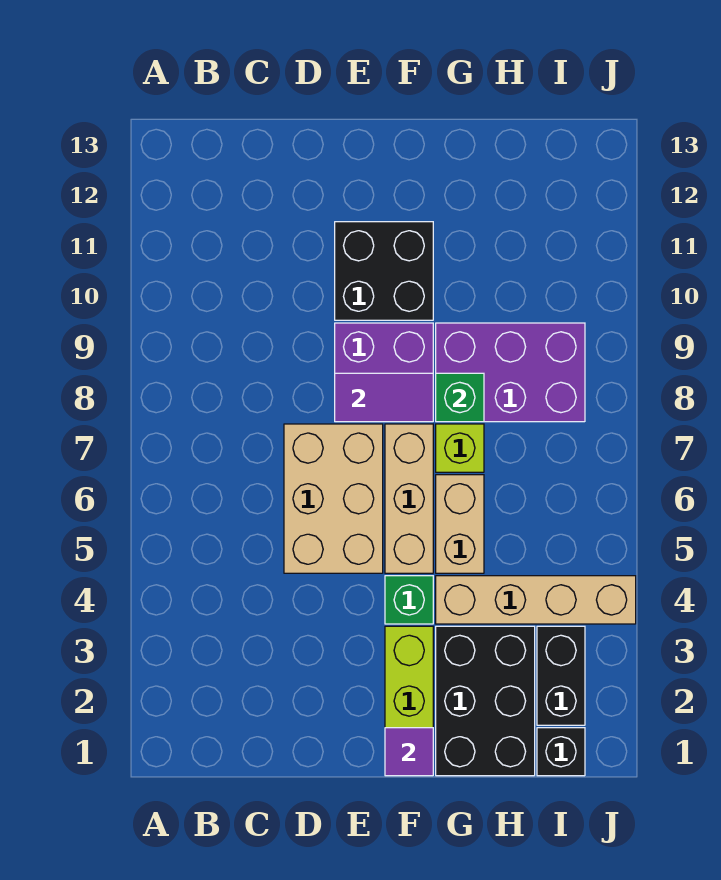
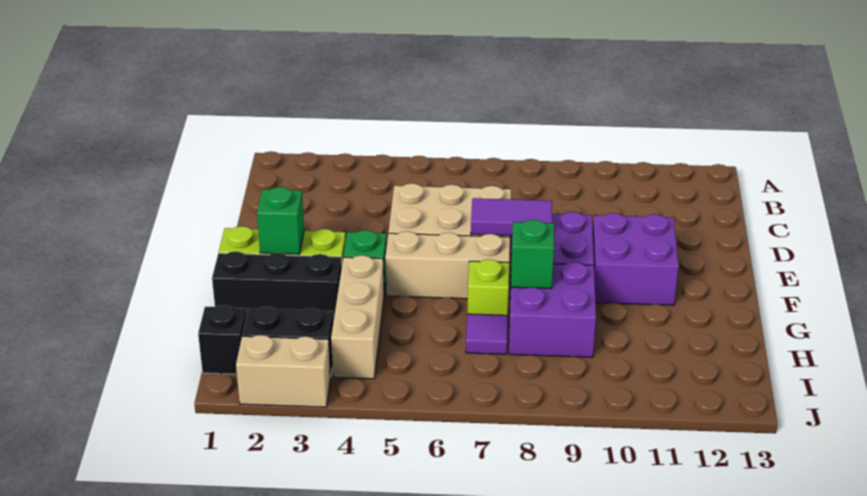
purple tile E8:F8 level 2 -> purple tile E7:E8 level 2
black brick E10:F11 level 1 -> purple brick E10:F11 level 1
purple tile F1 level 2 -> purple tile H7 level 1
none -> green brick F2 level 2
black brick G1:H3 level 1 -> black brick G1:G3 level 1
tan brick G4:J4 level 1 -> tan brick G4:I4 level 1
tan brick G5:G6 level 1 -> tan brick J2:J3 level 1
purple brick G8:I9 level 1 -> purple brick G8:H9 level 1

